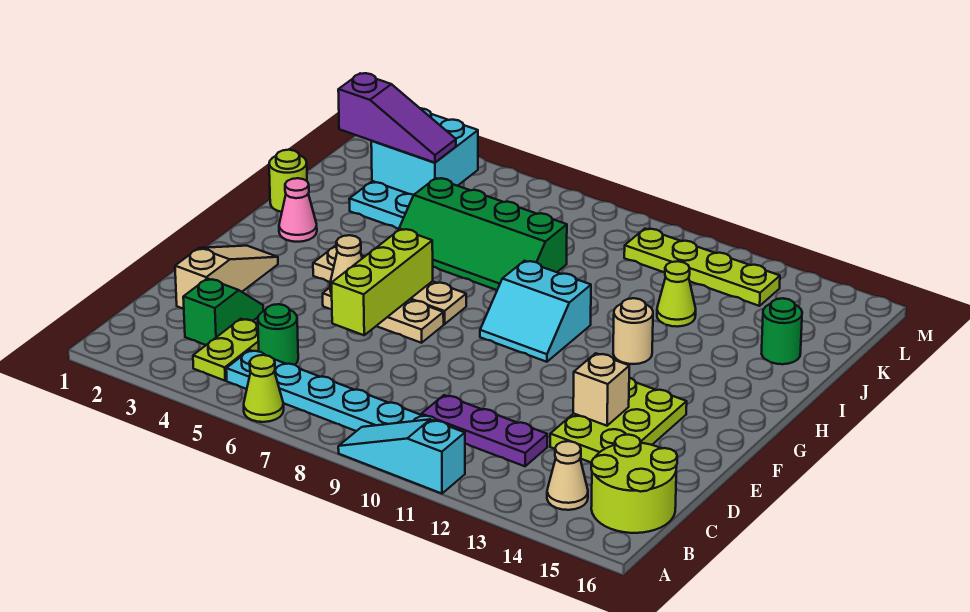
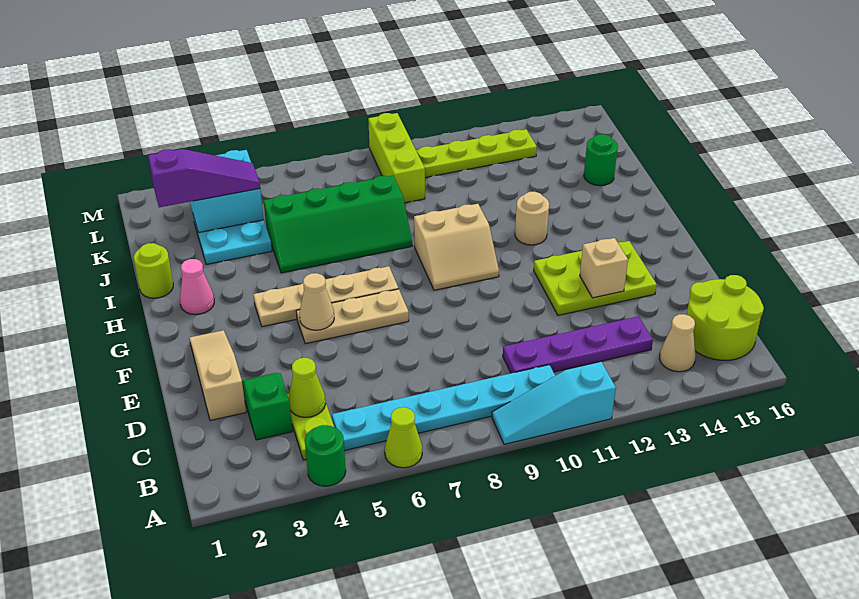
green round brick C5 level 1 -> green round brick A4 level 1
purple plate C10:C12 level 1 -> purple plate C10:C13 level 1
lime plate D13:F14 level 1 -> lime plate E12:F14 level 1
lime brick E6:G6 level 2 -> lime brick K9:M9 level 1
cyan slope G9:H10 level 1 top H -> tan slope G9:H10 level 1 top H
lime cone J12 level 1 -> lime cone C4 level 2

